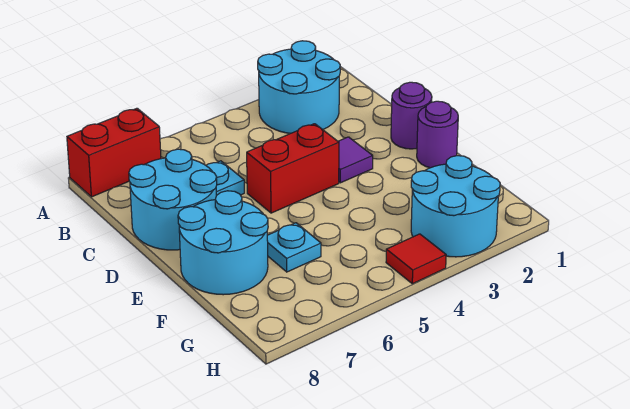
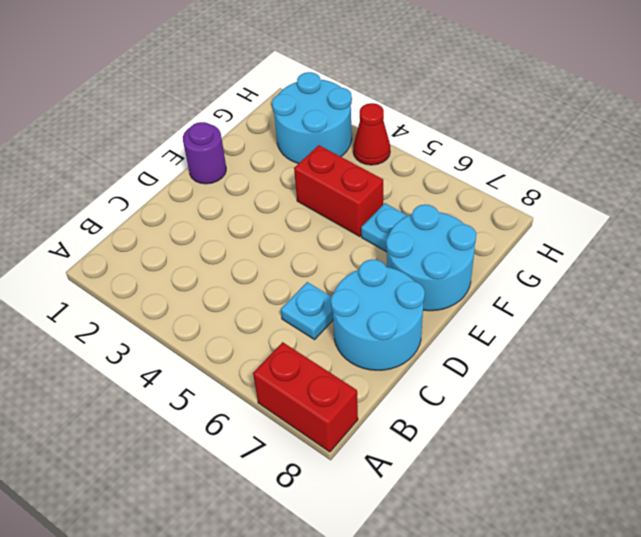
cyan round brick A2:B3 level 1 -> none
purple round brick D1 level 1 -> none
purple tile D3 level 1 -> none
red brick D4:D5 level 1 -> red brick F4:F5 level 1
red tile H4 level 1 -> red cone H4 level 1

